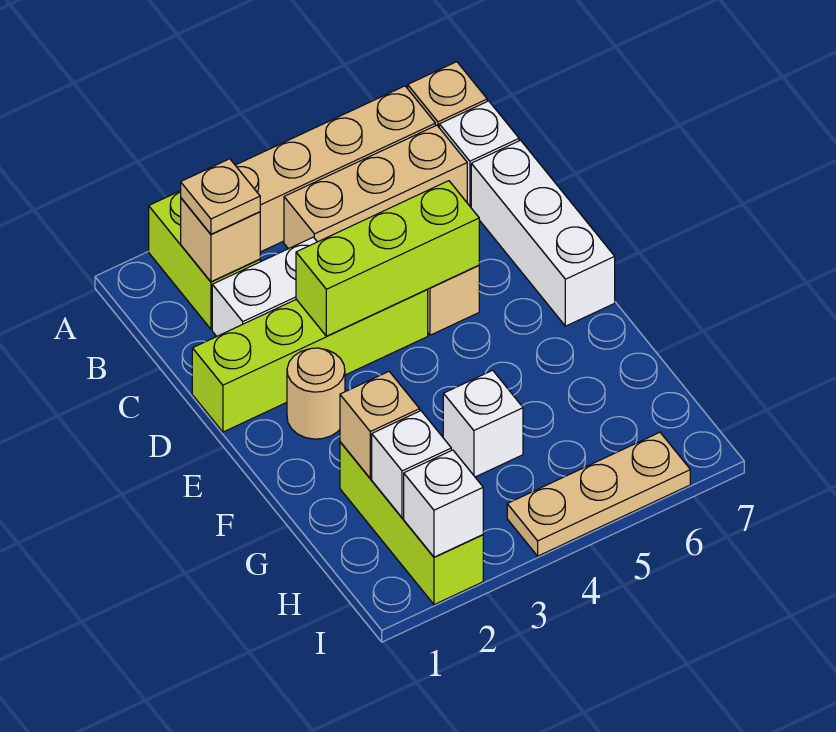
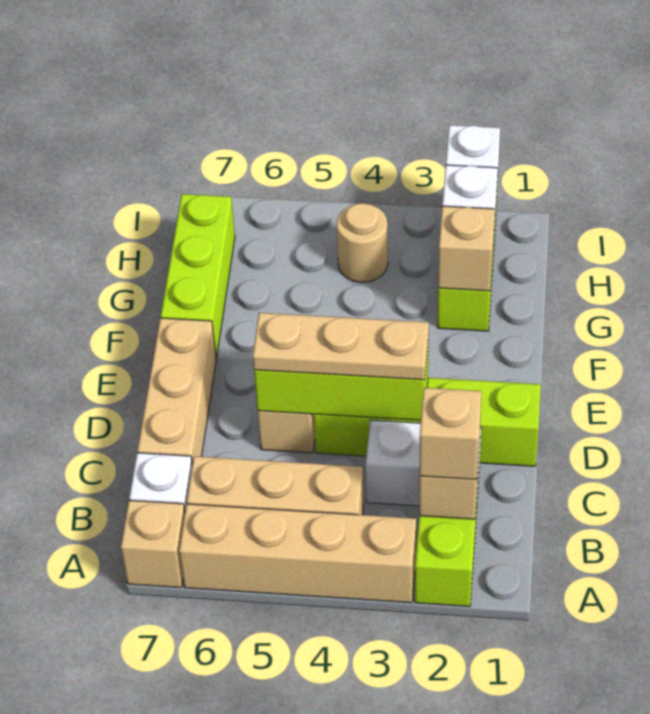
tan plate B2 level 3 -> tan brick B2 level 3
white brick C7:E7 level 1 -> tan brick C7:E7 level 1
tan round brick E2 level 1 -> tan round brick H4 level 1
none -> lime brick F7:H7 level 1
white brick G4 level 1 -> none
tan plate I4:I6 level 1 -> tan plate D3:D5 level 3

